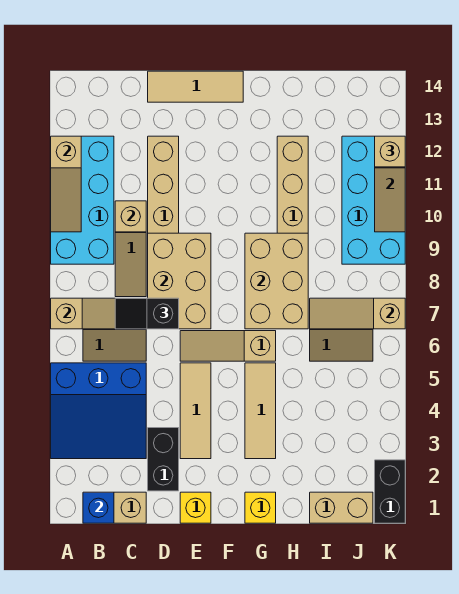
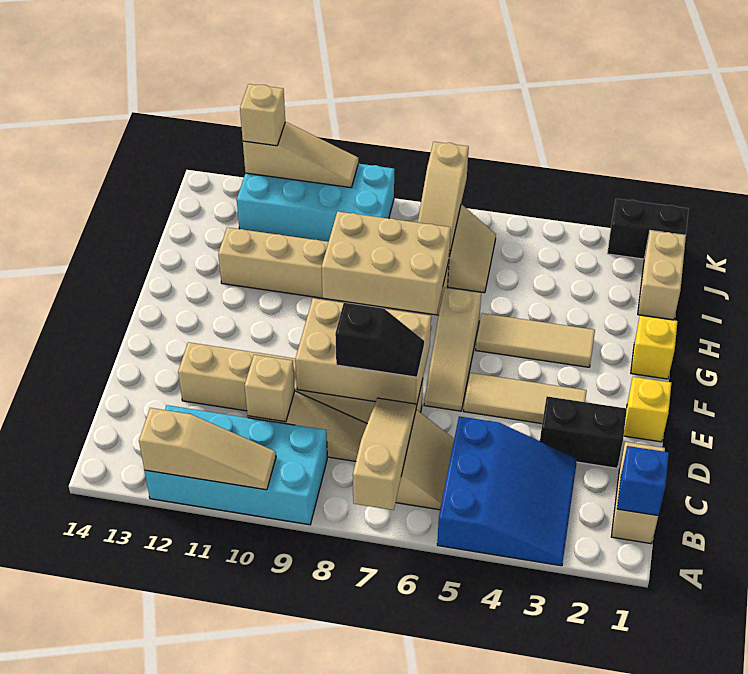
black slope C7:D7 level 3 top D -> black slope D7:D8 level 3 top 8
tan tile D14:F14 level 1 -> none

